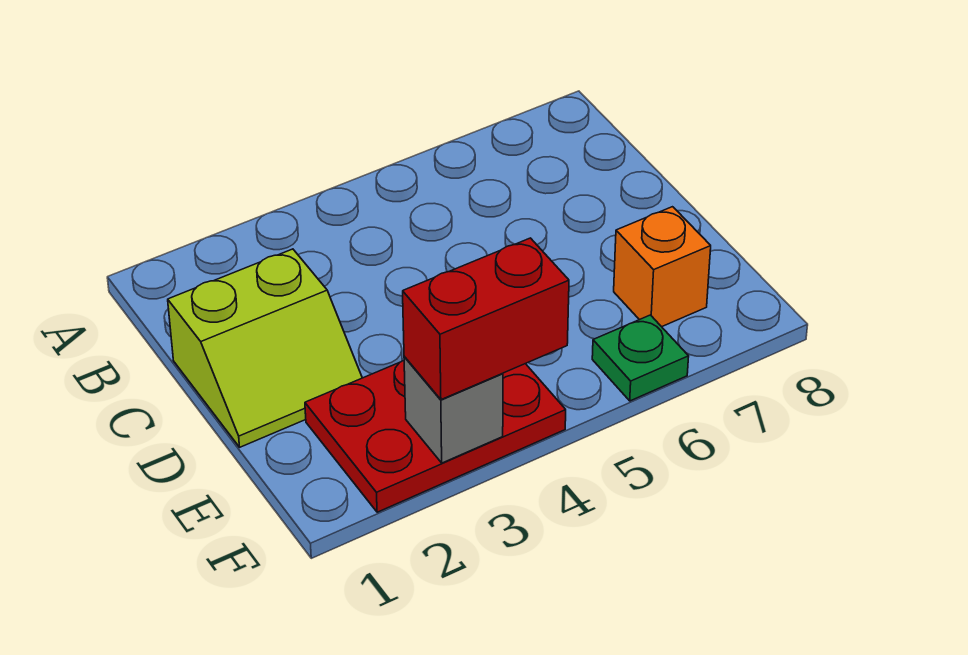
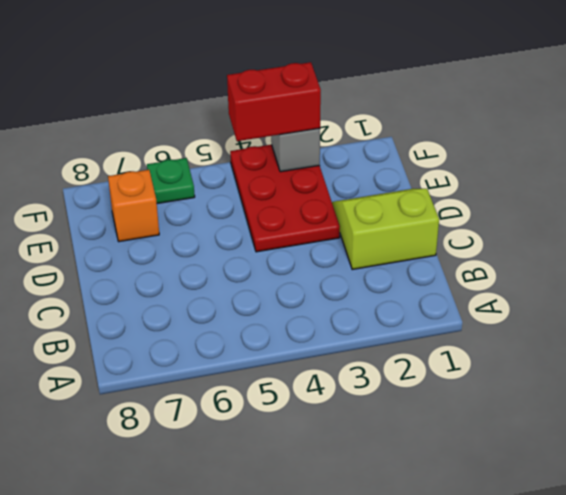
red plate E2:F4 level 1 -> red plate D3:F4 level 1

